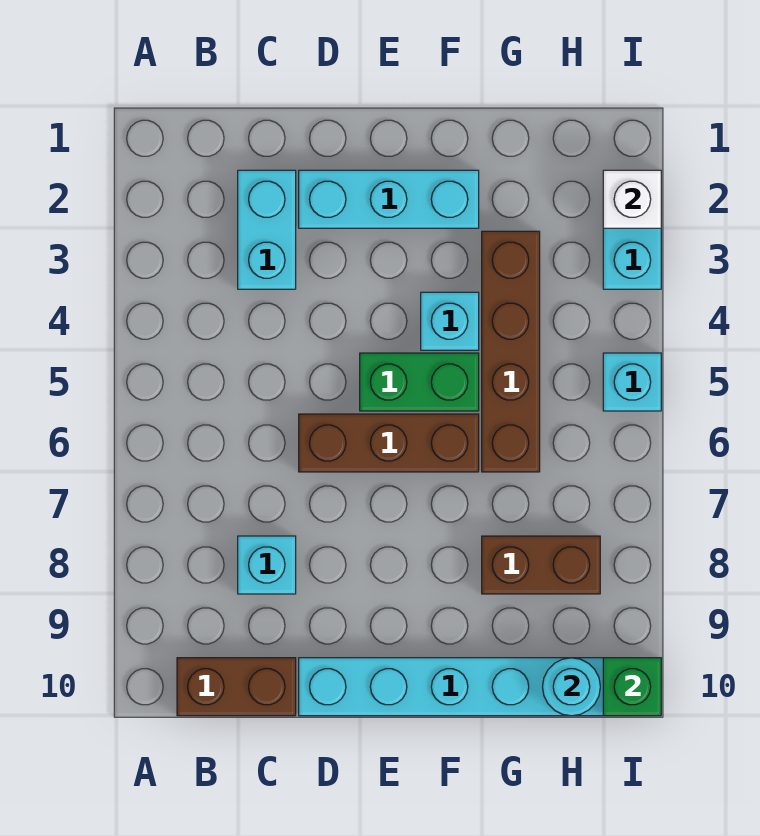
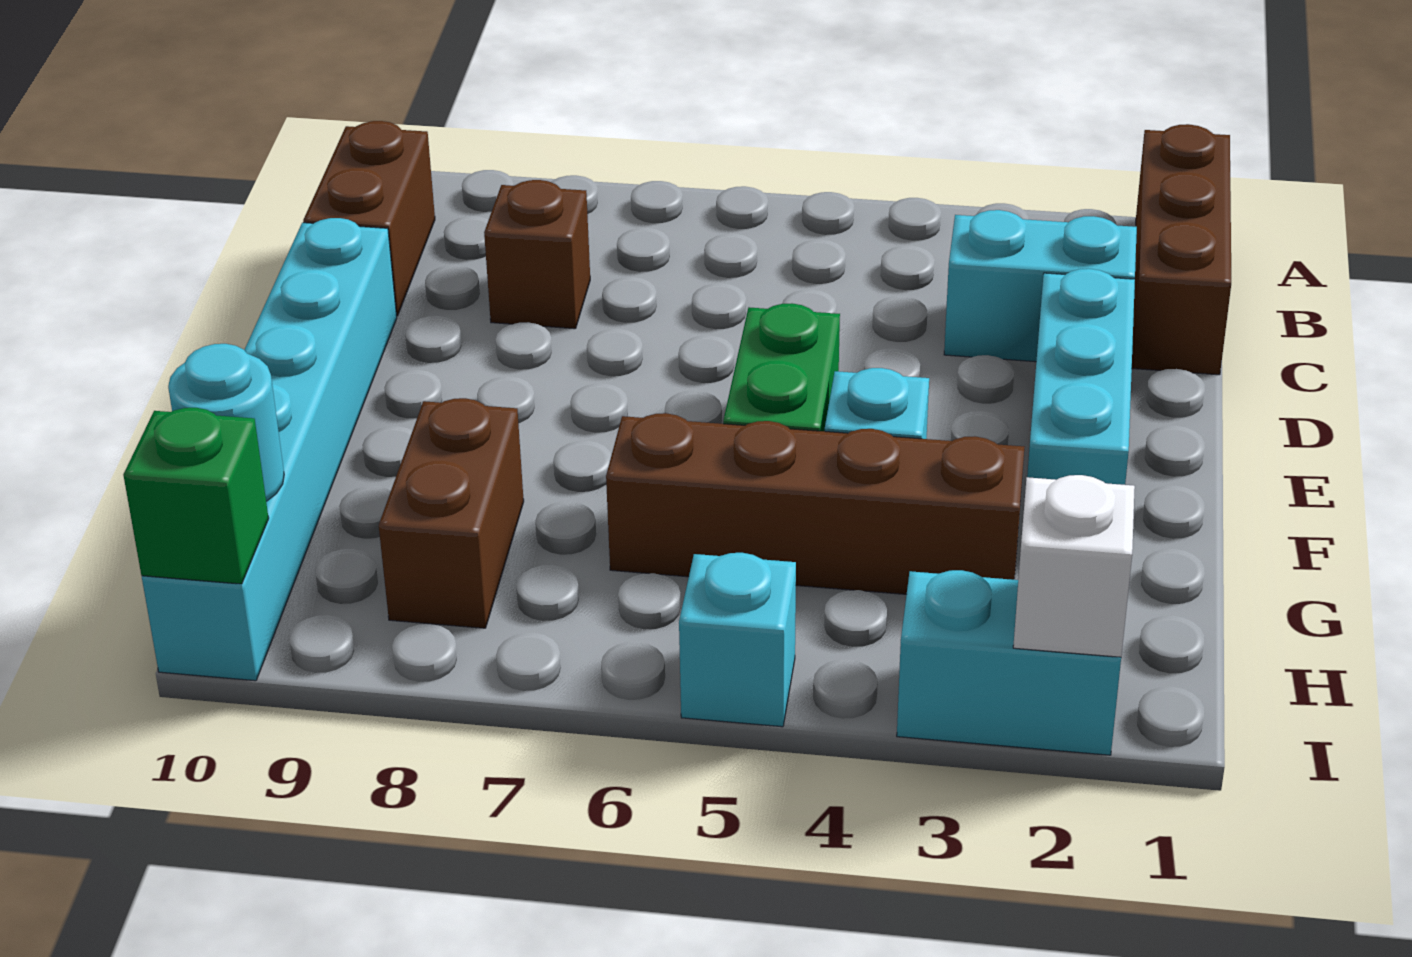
cyan brick C8 level 1 -> brown brick C8 level 1
brown brick D6:F6 level 1 -> brown brick A1:C1 level 1

